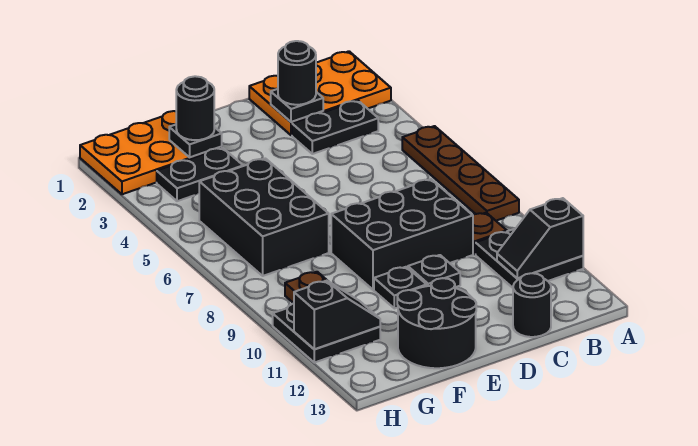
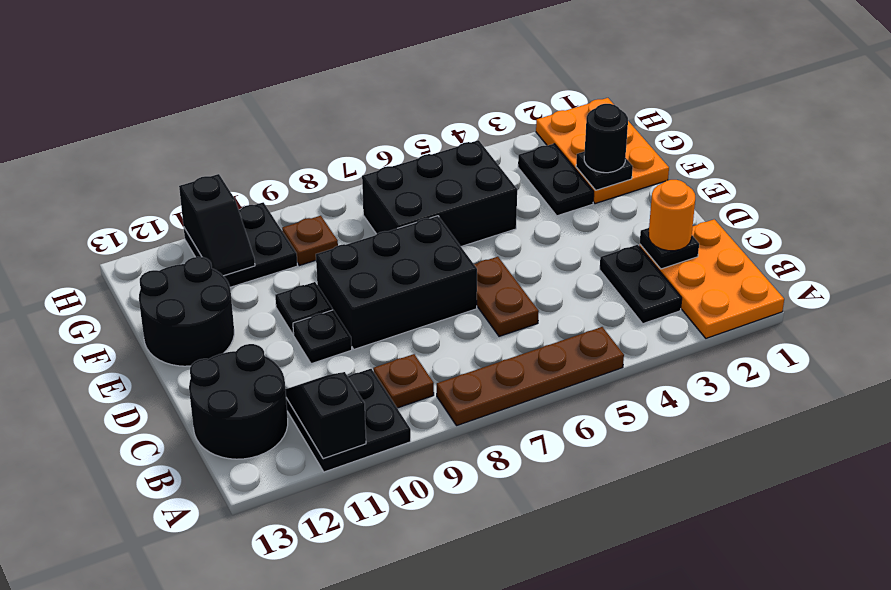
black round brick C2 level 3 -> orange round brick C2 level 3
none -> brown plate C6:D6 level 1
black brick C8:E9 level 1 -> black brick D7:E9 level 1
black round brick C13 level 1 -> black round brick B12:C13 level 1

